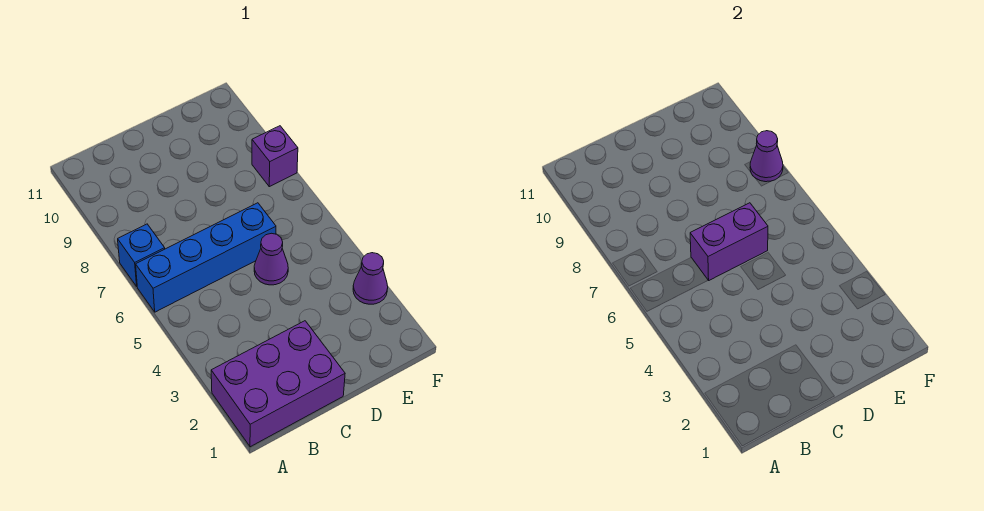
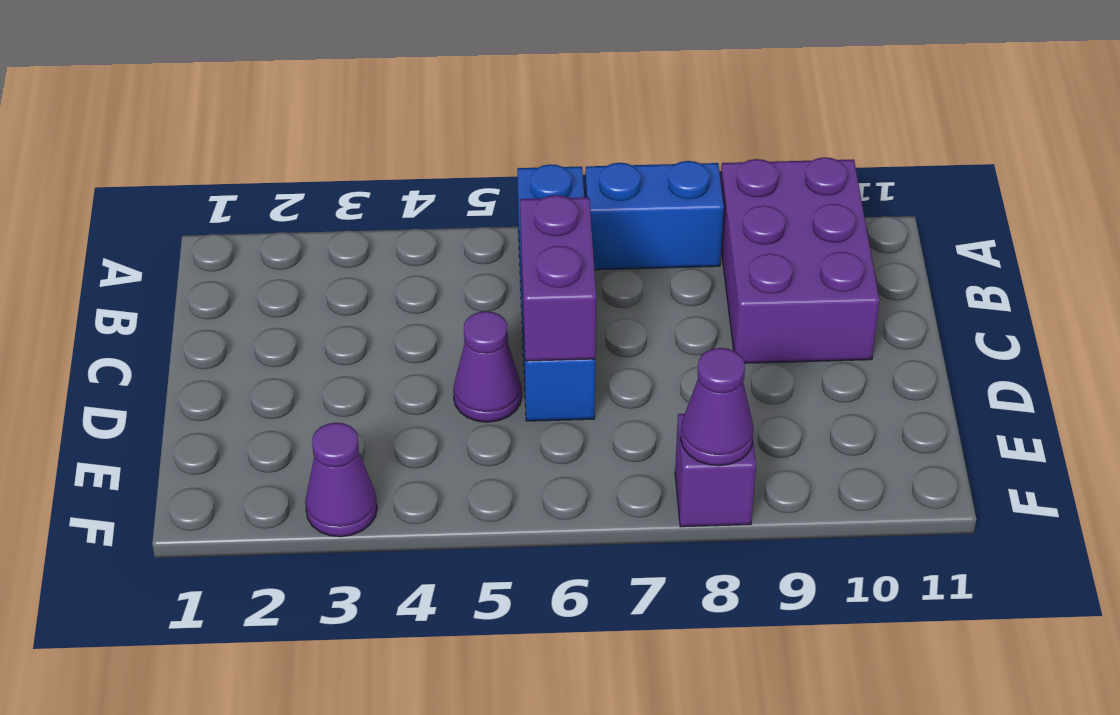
purple brick A1:C2 level 1 -> purple brick A9:C10 level 1
blue brick A7 level 1 -> blue brick A7:A8 level 1

